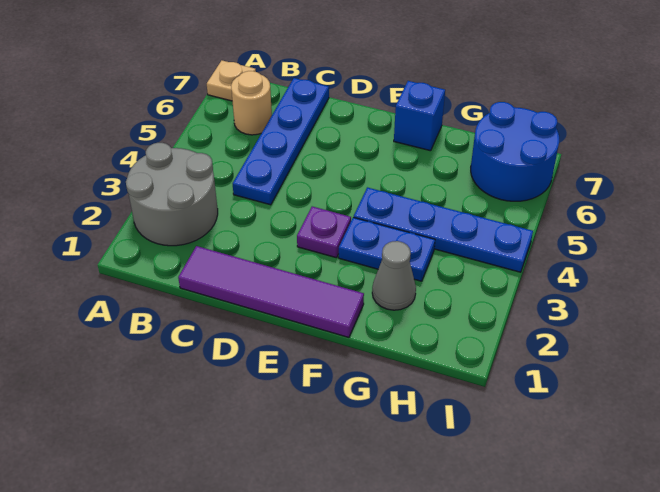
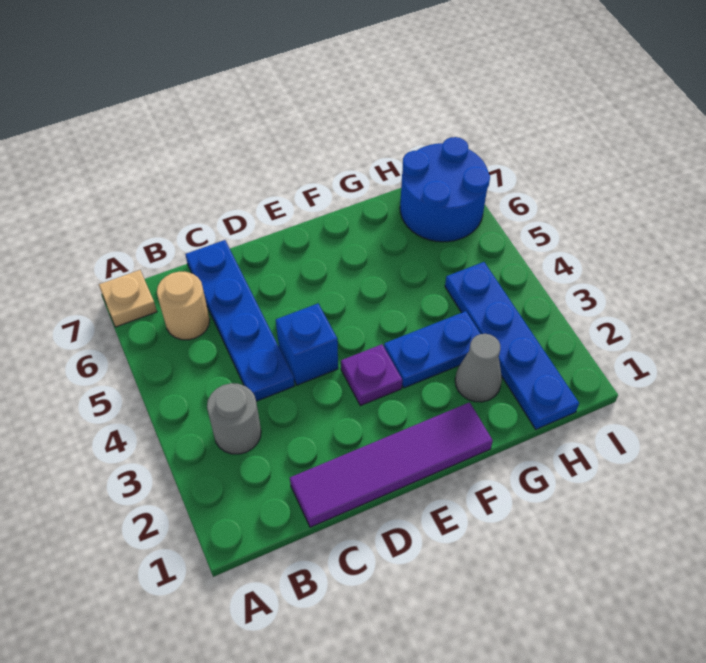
grey round brick A2:B3 level 1 -> grey round brick B3 level 1
blue plate F4:I4 level 1 -> blue plate H1:H4 level 1
blue brick F7 level 1 -> blue brick D4 level 1

